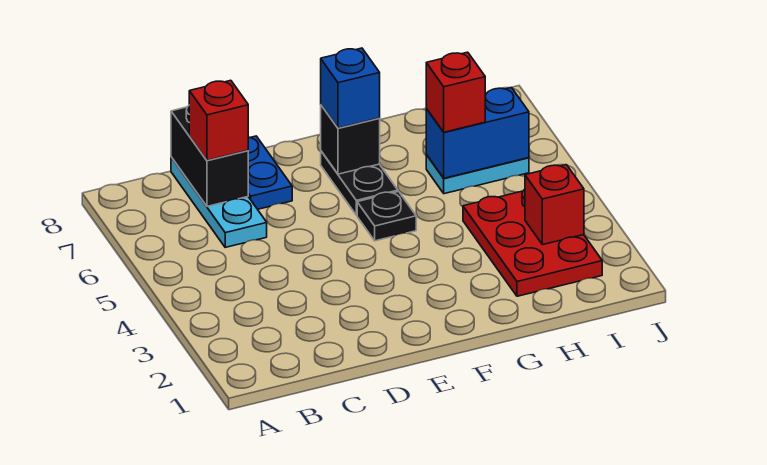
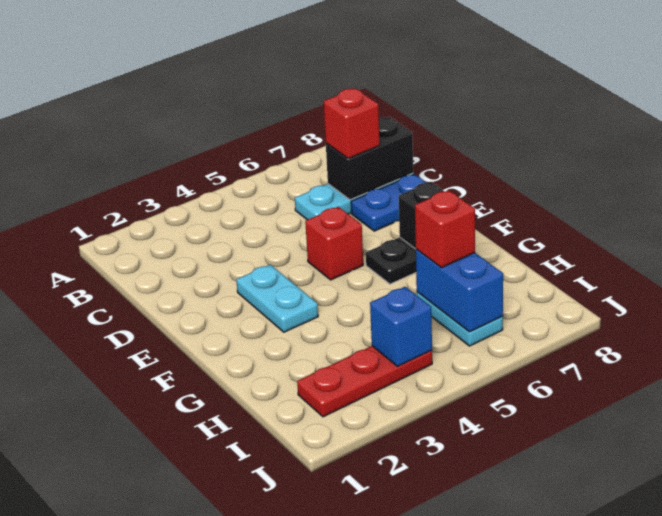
none -> cyan plate E3:F3 level 1
black plate F5 level 1 -> none
blue brick F7 level 3 -> blue brick I4 level 2
red plate H2:I4 level 1 -> red plate I2:I4 level 1
red brick I3 level 2 -> red brick E5 level 1

